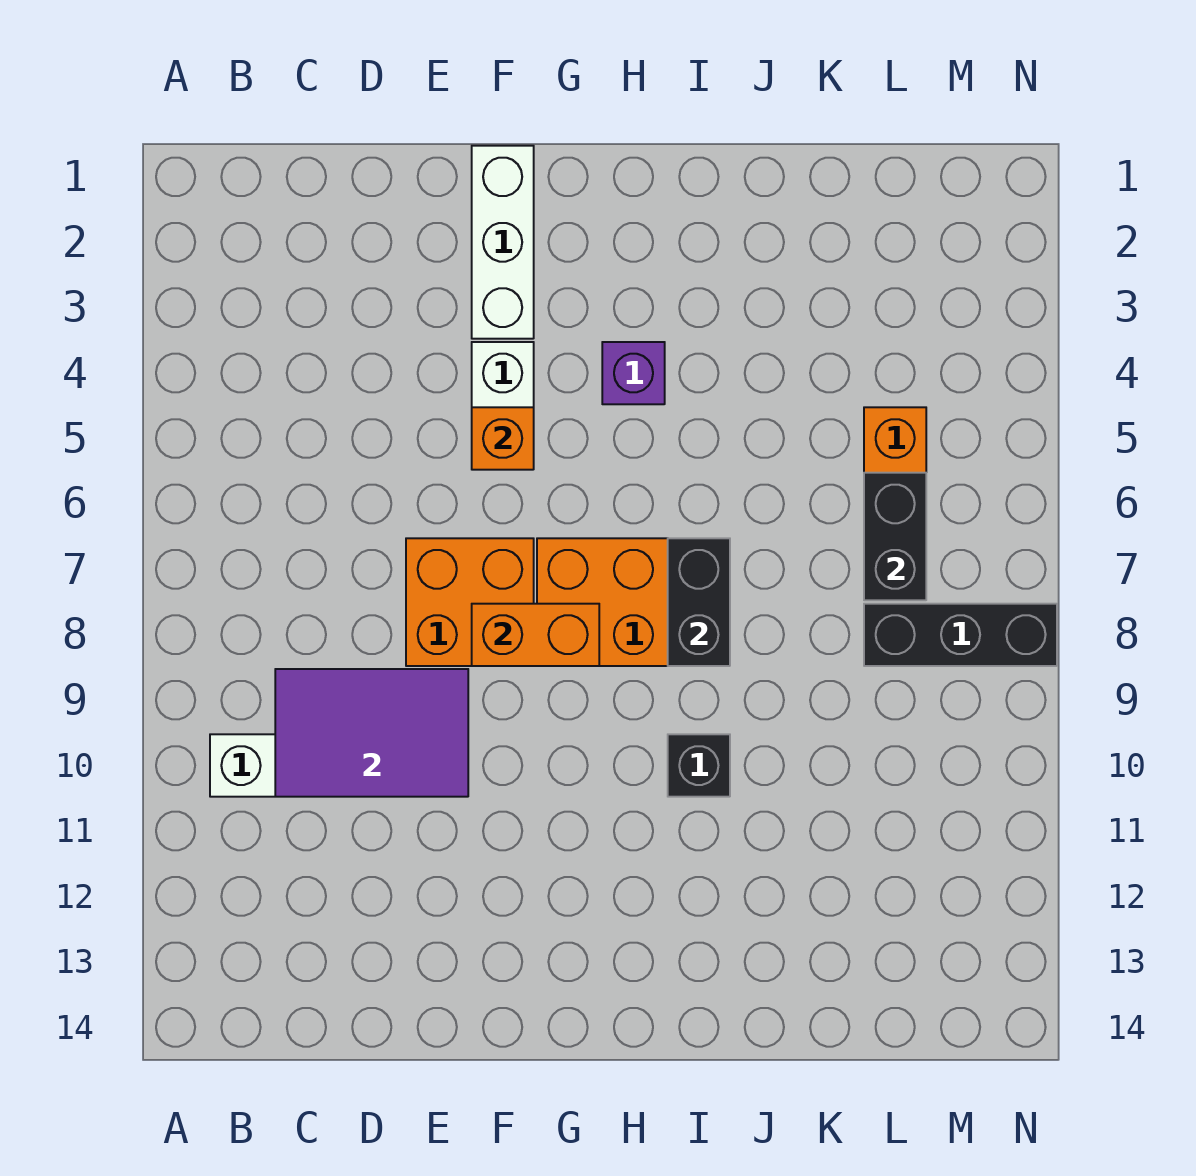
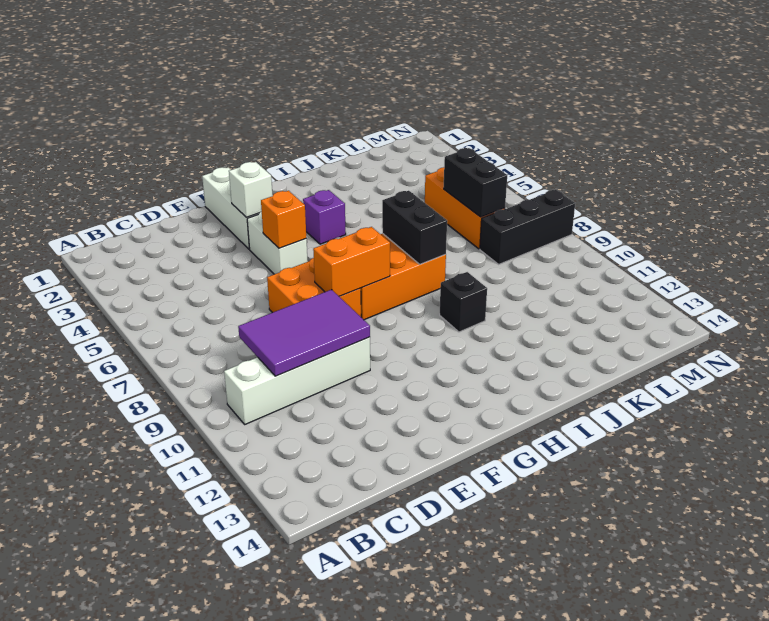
none -> white brick F3 level 2

